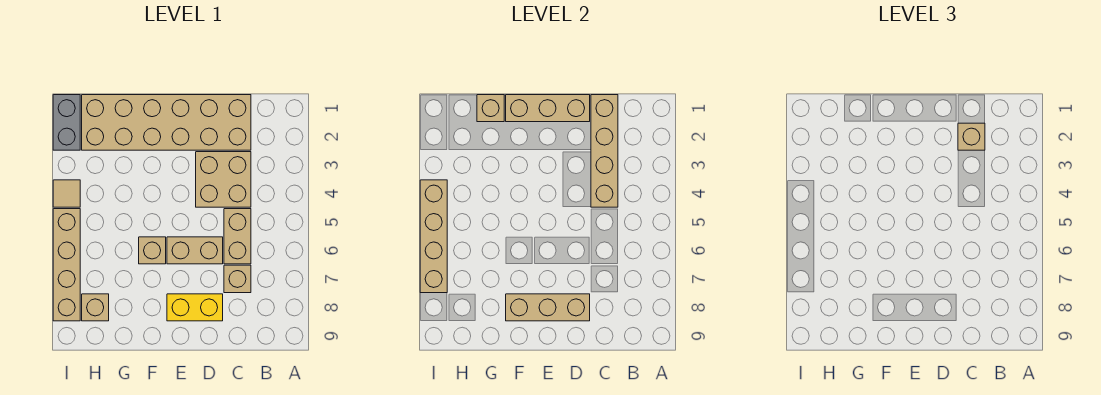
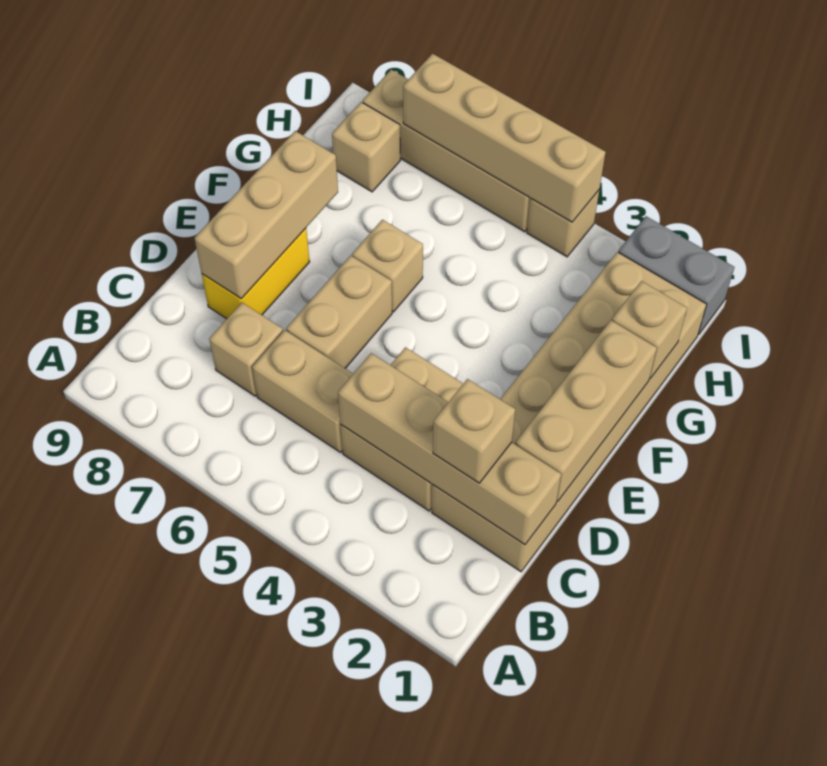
tan tile I4 level 1 -> tan brick I4 level 1

